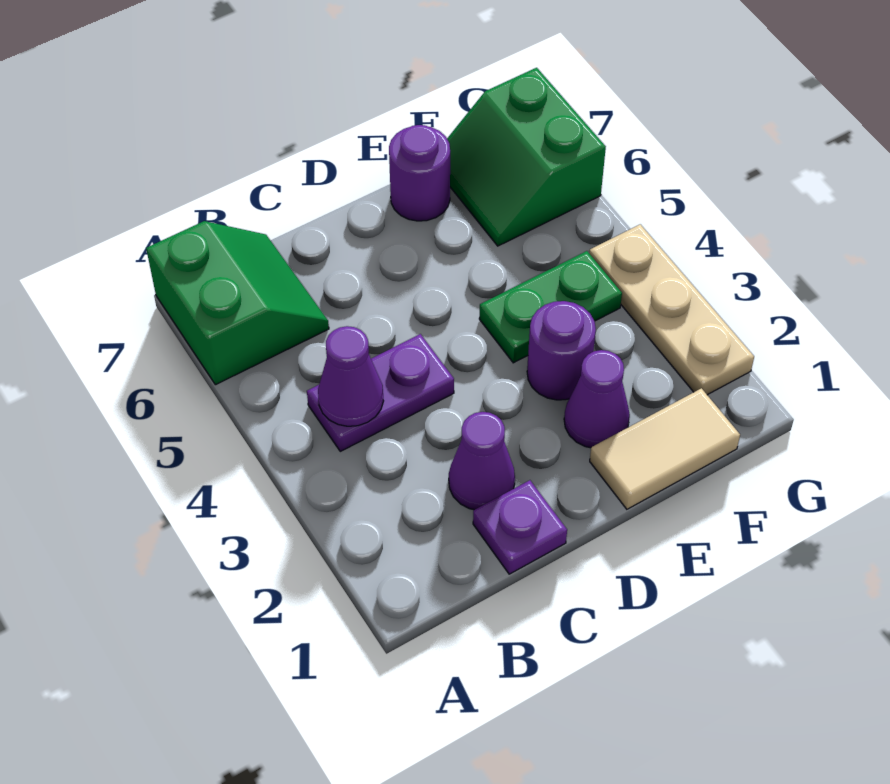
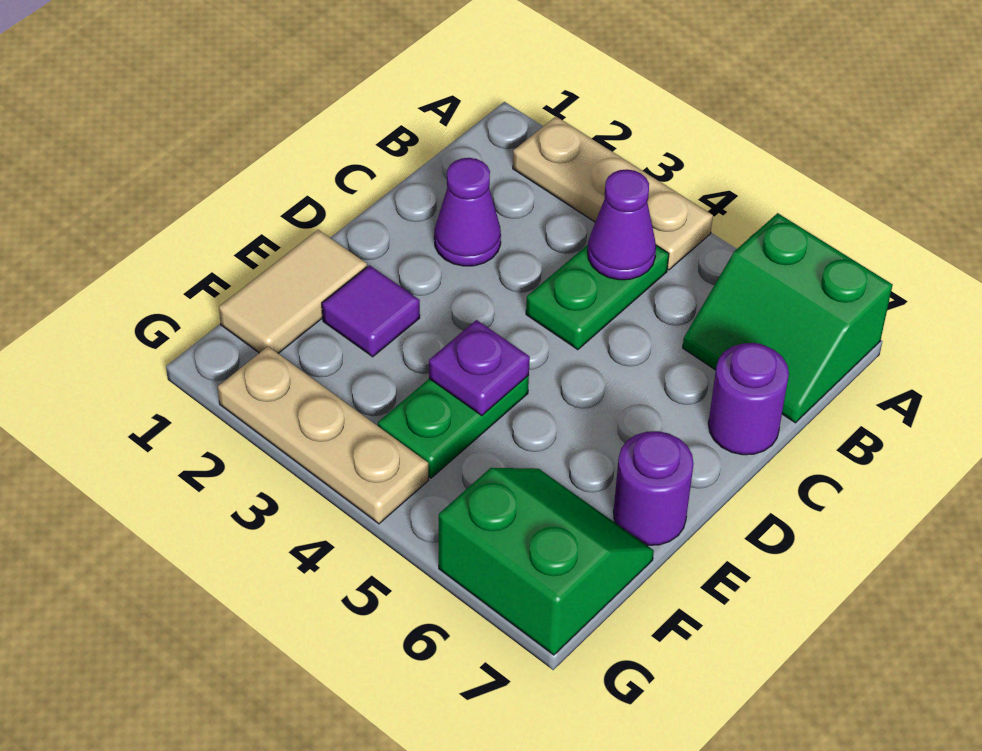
none -> tan plate A2:A4 level 1
purple plate B4:C4 level 1 -> green plate B4:C4 level 1
purple plate C1 level 1 -> purple plate E4 level 2
purple cone E2 level 1 -> purple tile E2 level 1
purple round brick E3 level 1 -> purple round brick C7 level 1

